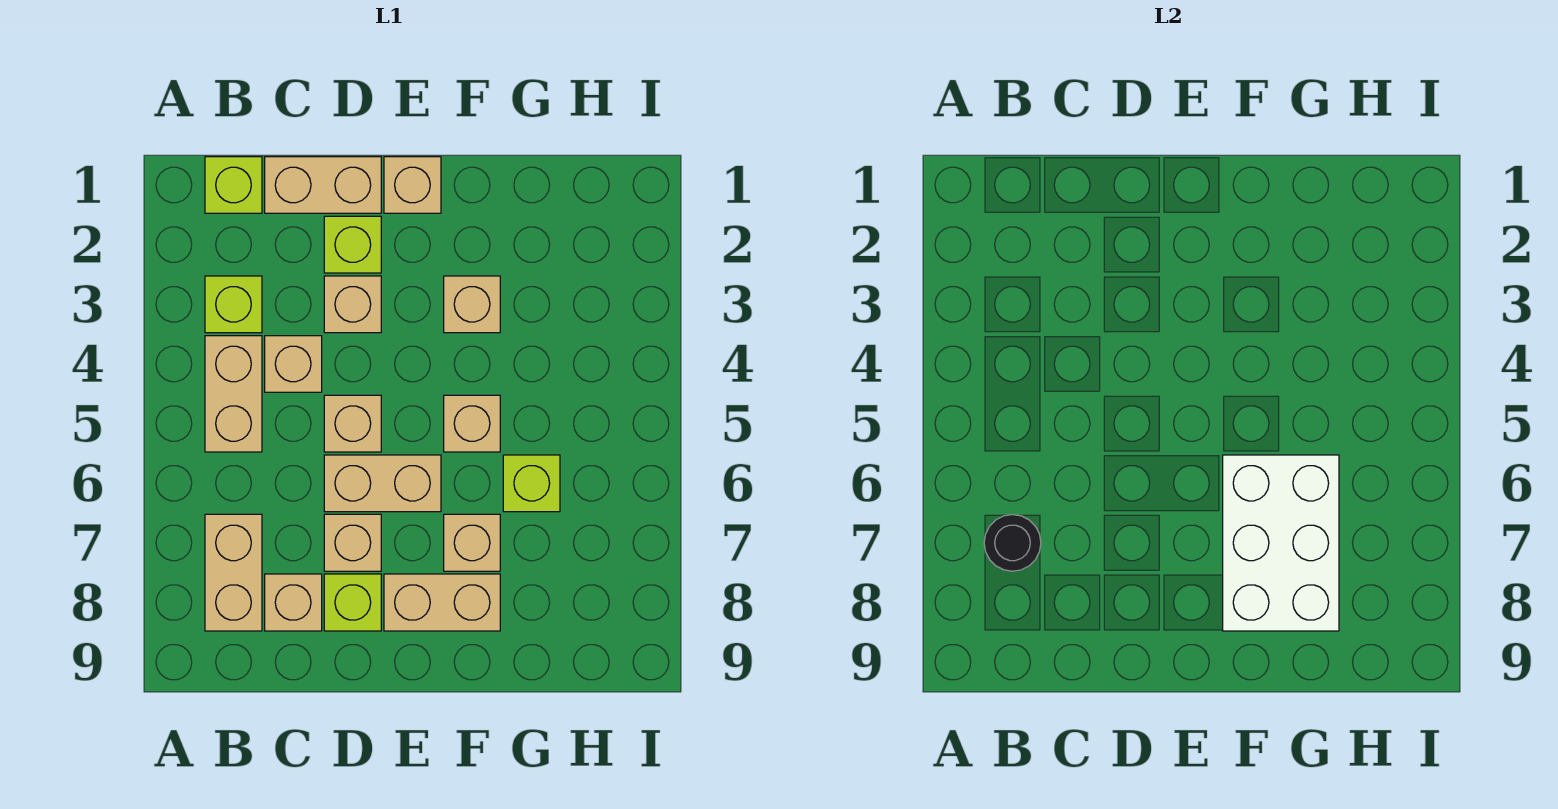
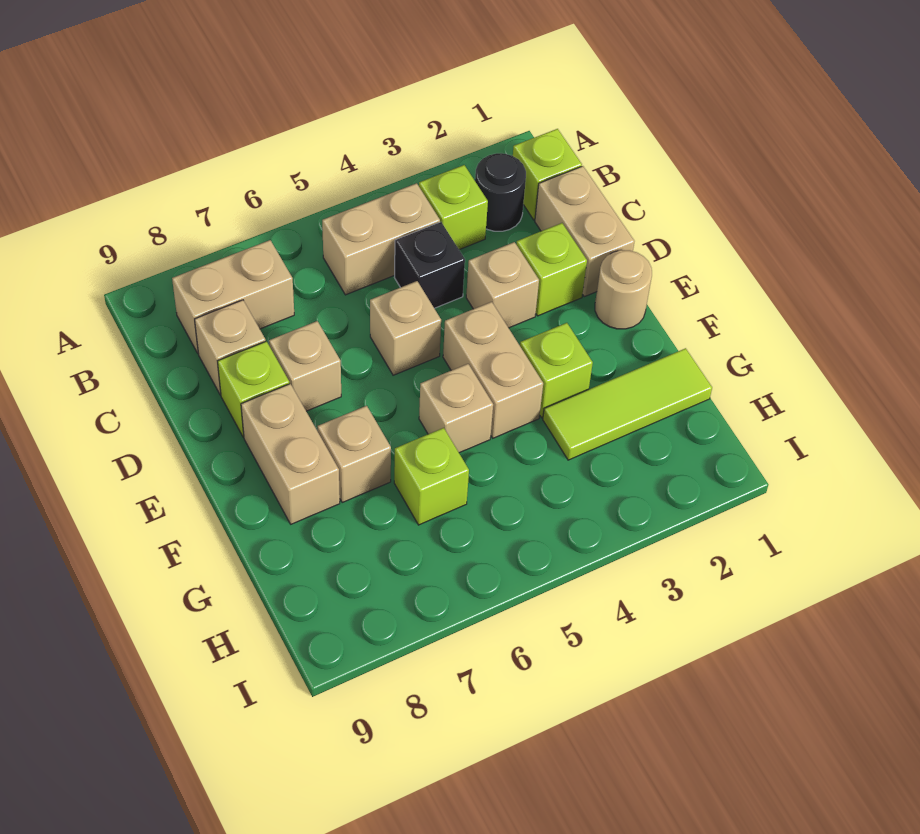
black round brick B7 level 2 -> black round brick B2 level 1
tan brick C4 level 1 -> black brick C4 level 1
tan brick D6:E6 level 1 -> tan brick E4:F4 level 1
tan brick E1 level 1 -> tan round brick E1 level 1
tan brick F3 level 1 -> lime brick F3 level 1
white brick F6:G8 level 2 -> none
none -> lime tile G1:G3 level 1

